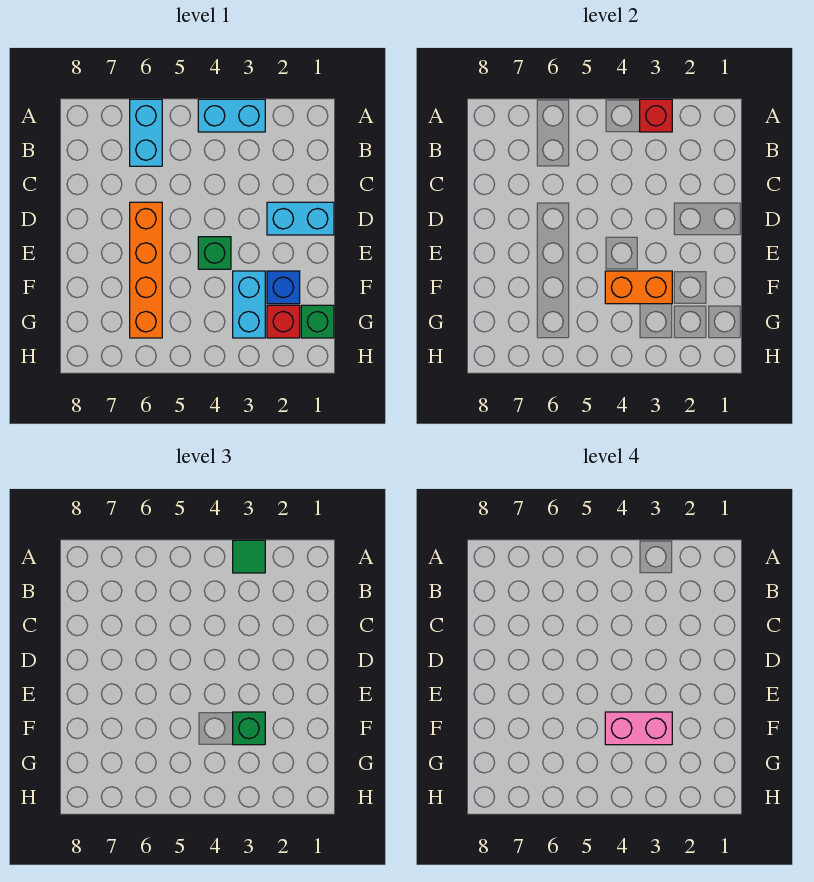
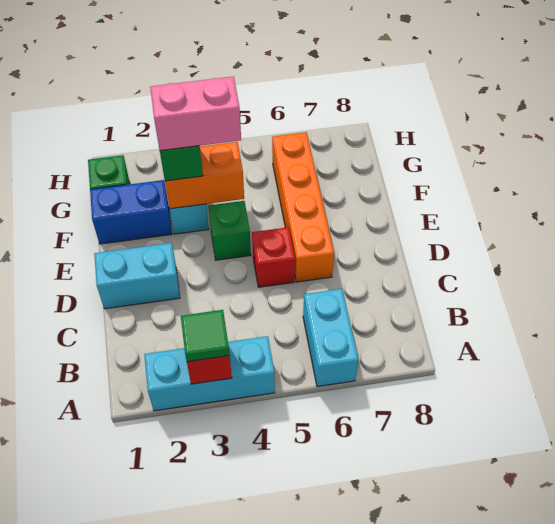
cyan brick A3:A4 level 1 -> cyan brick A2:A4 level 1
blue brick F2 level 1 -> blue brick F1:F2 level 1
red brick G2 level 1 -> red brick D5 level 1

